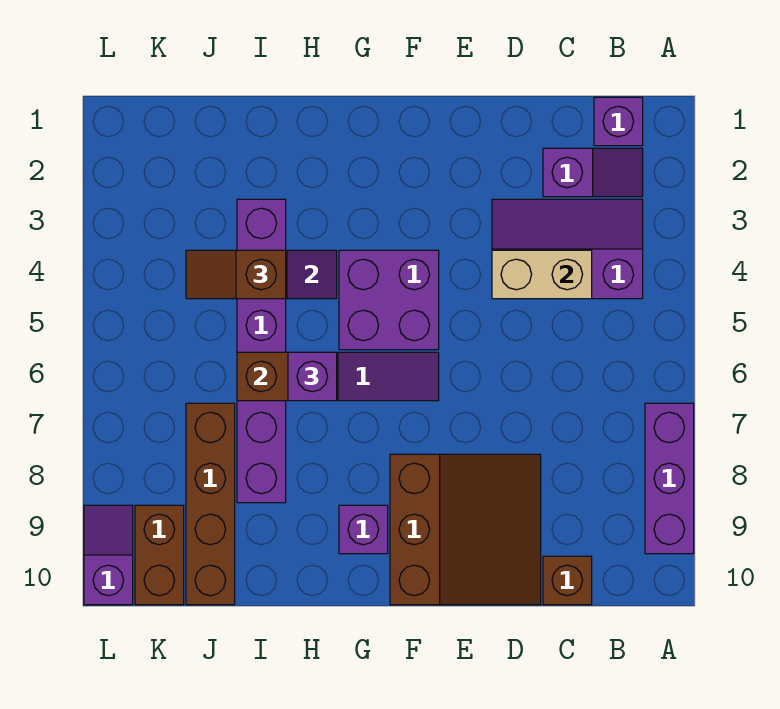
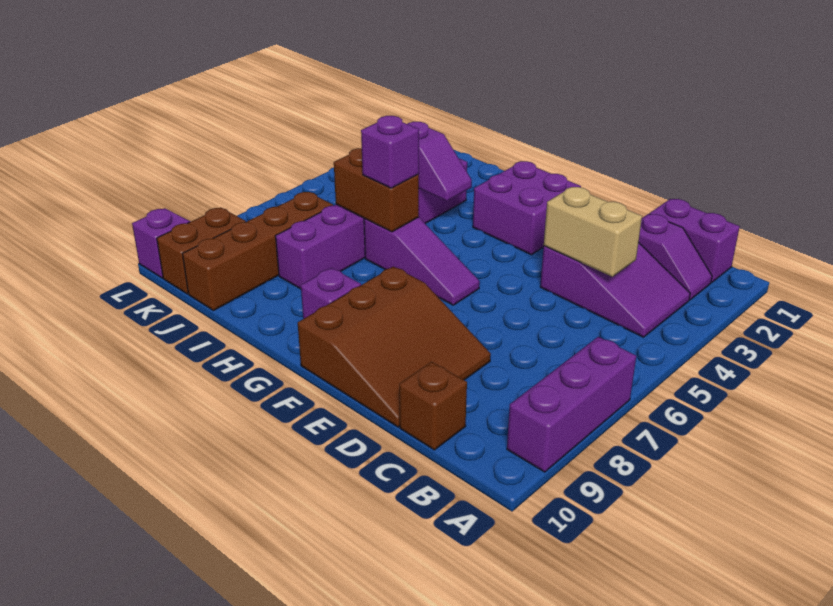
purple brick B1 level 1 -> purple brick B1:C1 level 1
purple slope B3:D4 level 1 top 4 -> purple slope B3:D4 level 1 top D
purple brick F4:G5 level 1 -> purple brick F2:G3 level 1
brown slope I4:J4 level 3 top I -> none

